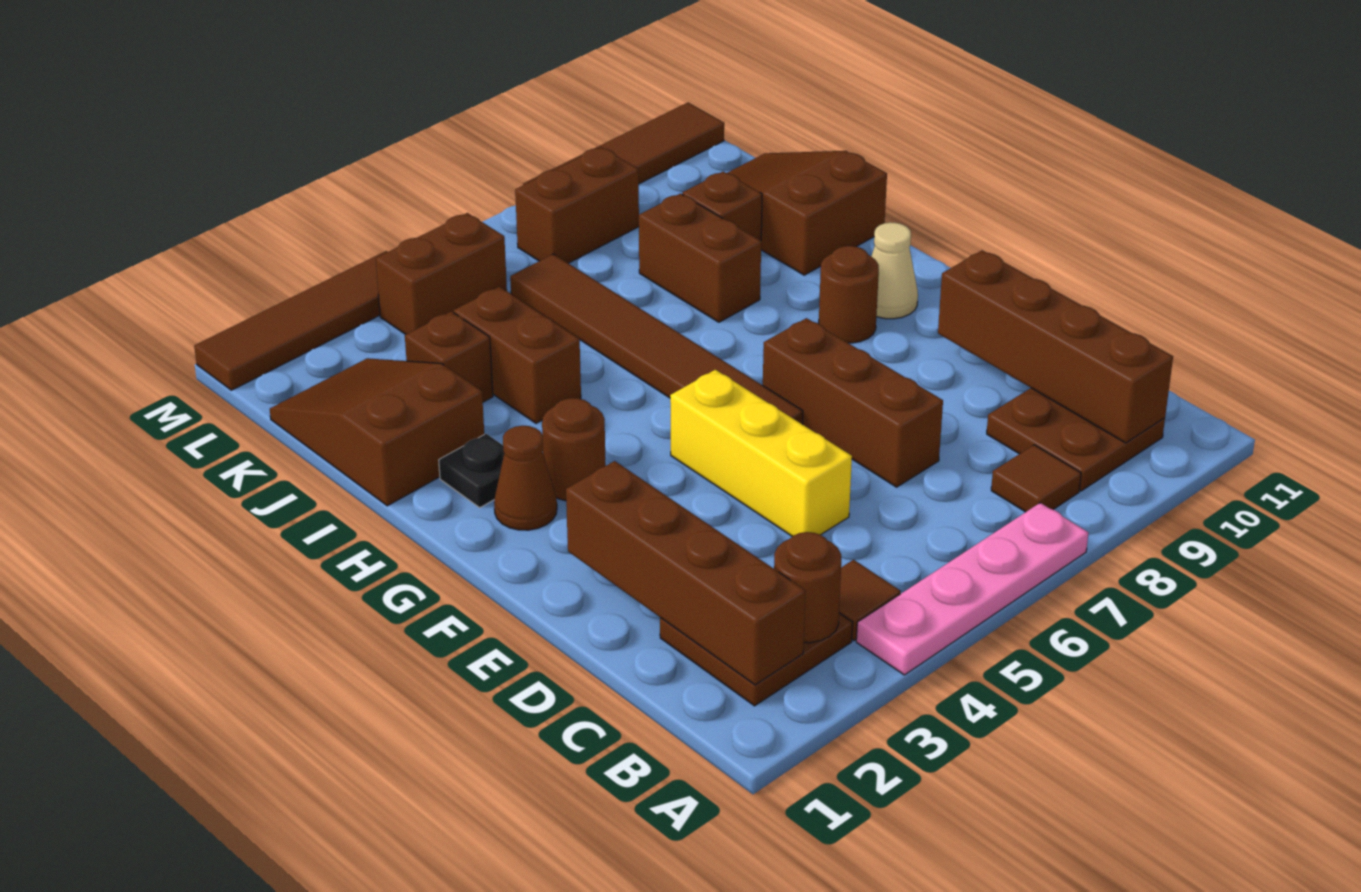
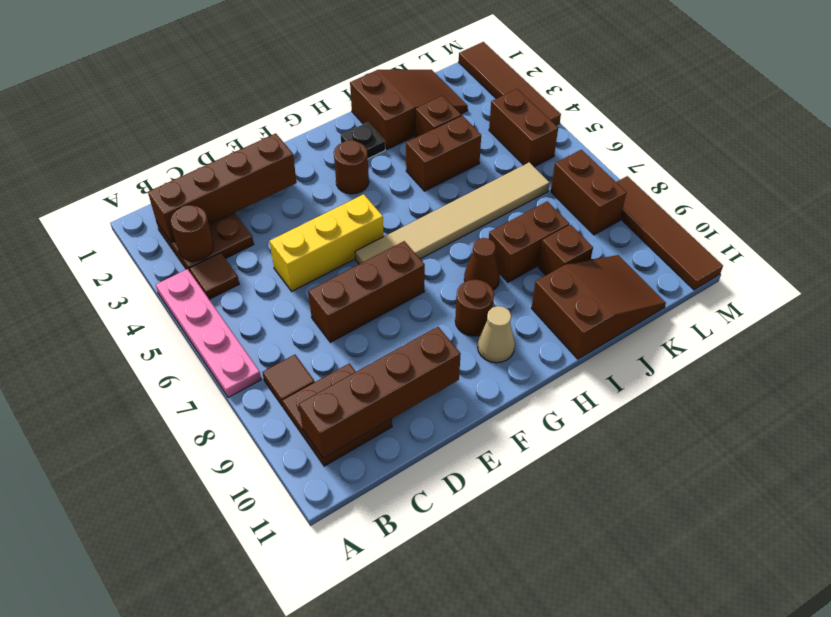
brown tile F6:K6 level 1 -> tan tile F6:K6 level 1
brown cone G2 level 1 -> brown cone H8 level 1

